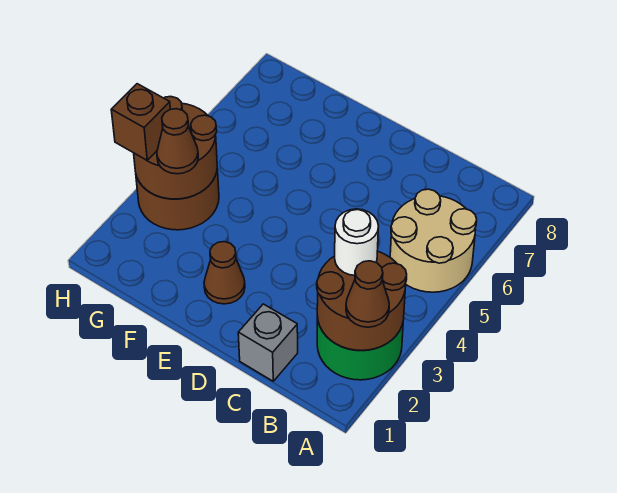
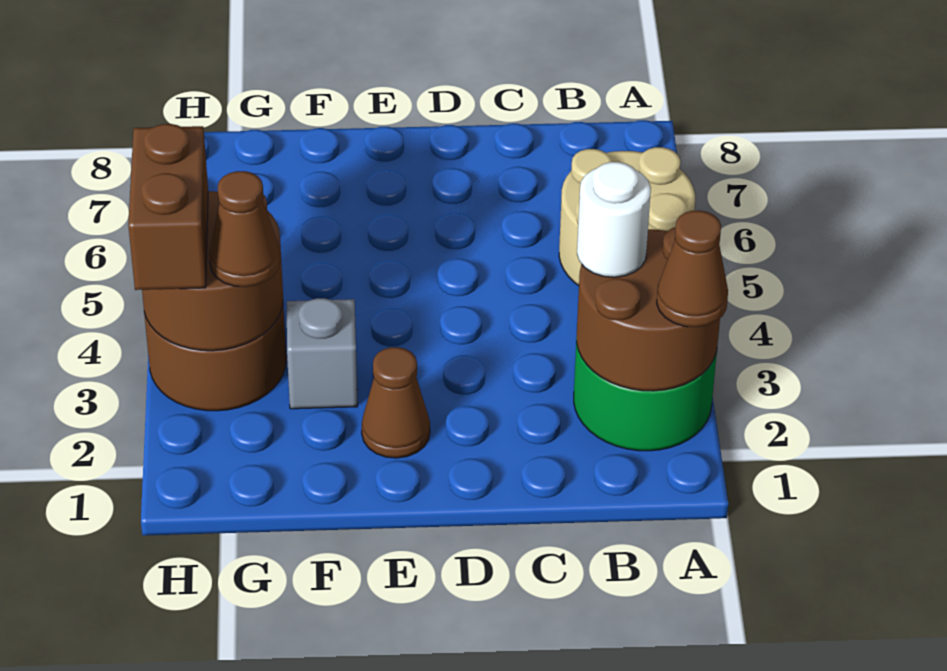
grey brick C1 level 1 -> grey brick F3 level 1
brown brick H3 level 3 -> brown brick H3:H4 level 3

